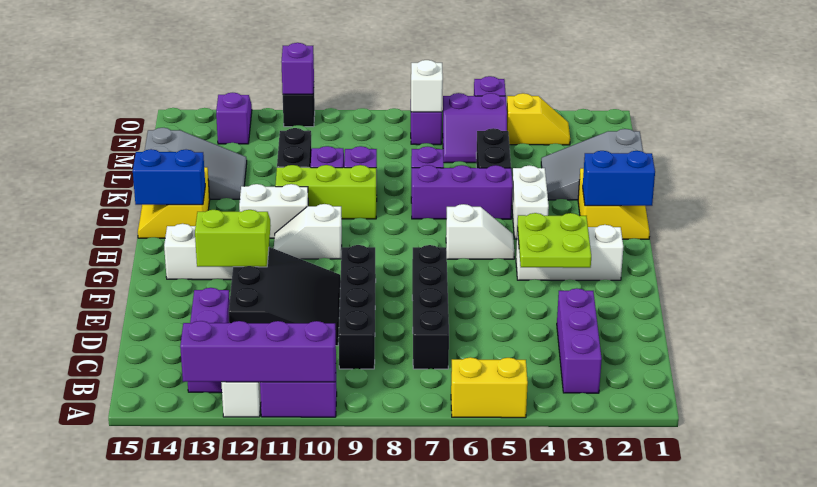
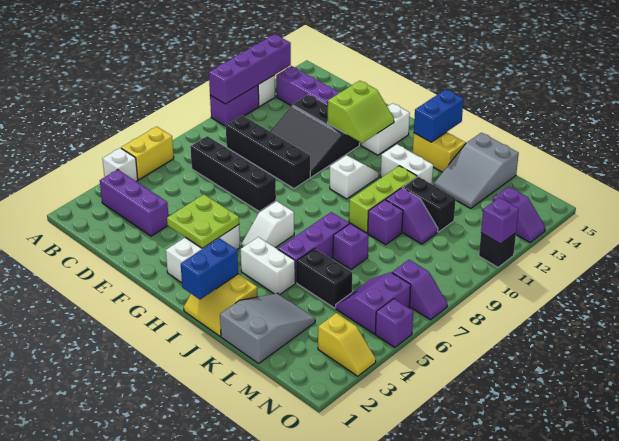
white brick I11:I12 level 1 -> white brick I12:J12 level 1
yellow slope N3:N4 level 1 top 4 -> yellow slope N3:O3 level 1 top N
white brick N7 level 2 -> white brick A4 level 1

